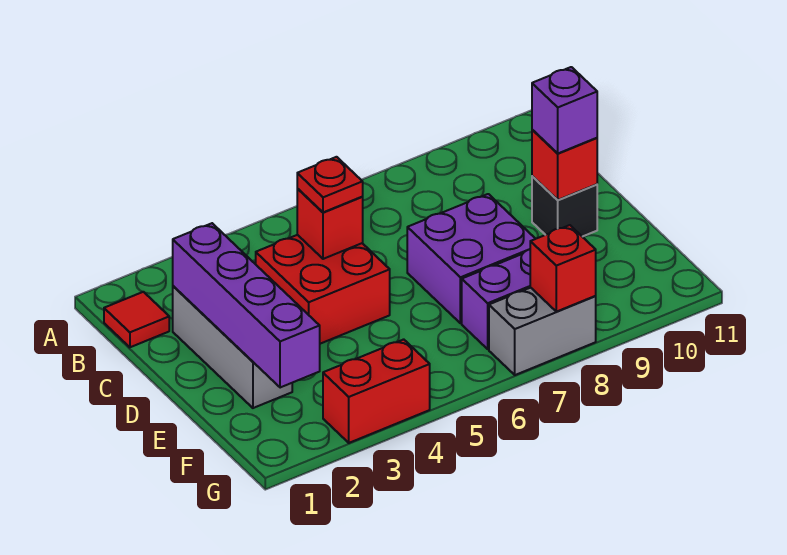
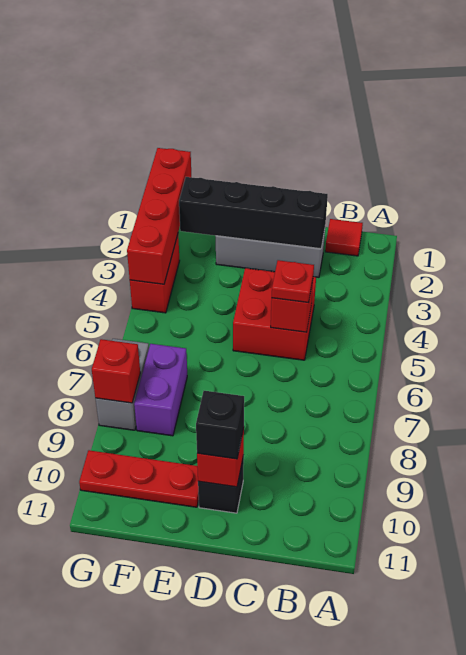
purple brick C2:F2 level 2 -> black brick C2:F2 level 2
purple brick D7:E8 level 1 -> none
purple brick D10 level 3 -> black brick D10 level 3
none -> red plate E10:G10 level 1
none -> red brick G1:G4 level 2

